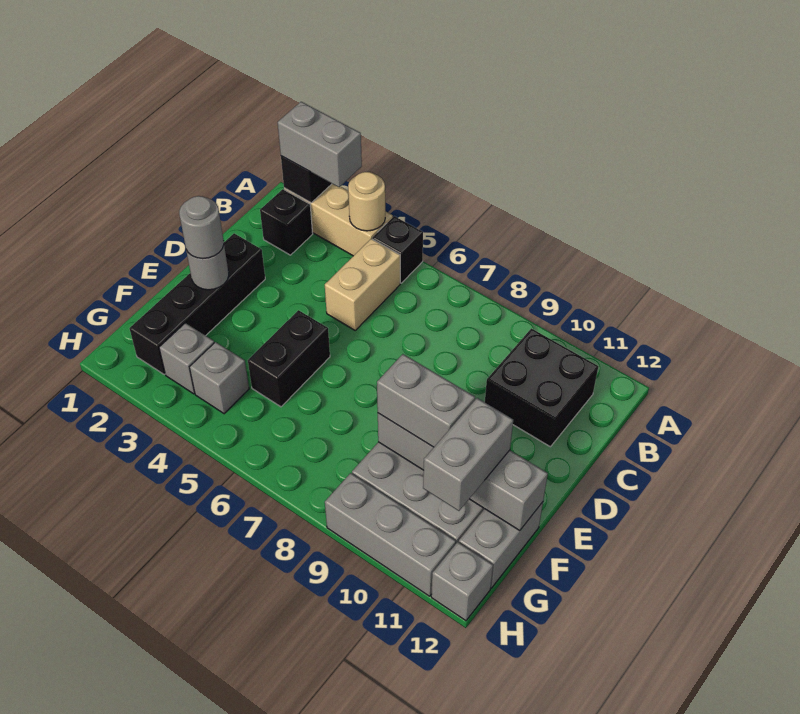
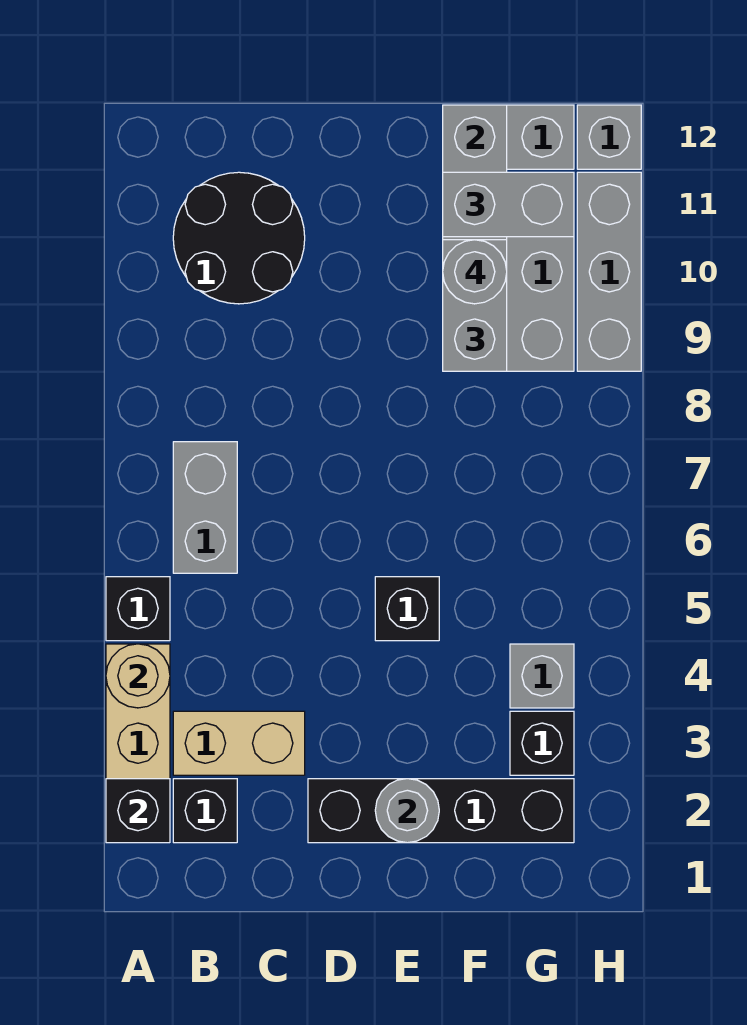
grey brick A2:A3 level 3 -> grey brick B6:B7 level 1
tan brick B5:C5 level 1 -> tan brick B3:C3 level 1
black brick B10:C11 level 1 -> black round brick B10:C11 level 1
grey round brick E2 level 3 -> grey round brick F10 level 4
black brick E5:F5 level 1 -> black brick E5 level 1
grey brick G3 level 1 -> black brick G3 level 1

